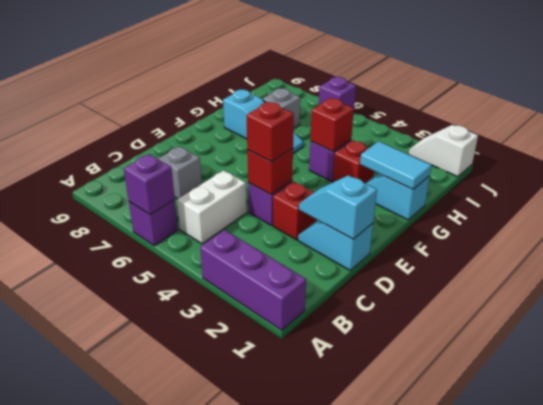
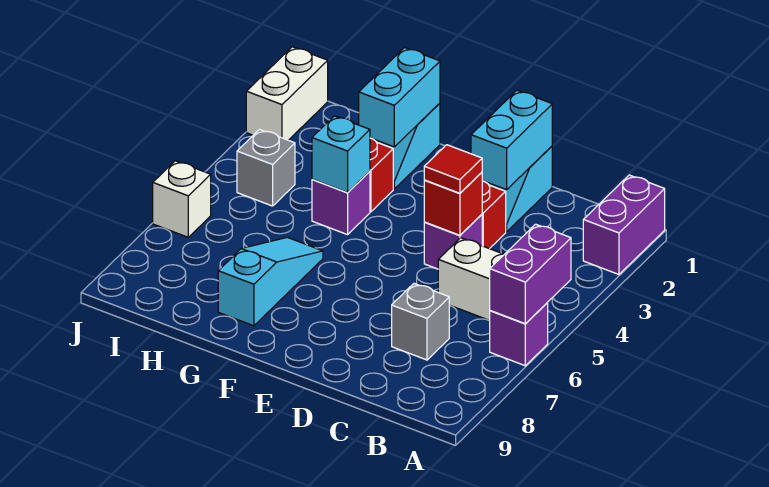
purple brick A1:A3 level 1 -> purple brick A1:A2 level 1
purple brick A6 level 2 -> purple brick A5:A6 level 2
cyan slope D1:D2 level 2 top 1 -> cyan brick D1:D2 level 2
red brick D4 level 3 -> red tile D4 level 3
cyan tile G1:G2 level 2 -> cyan brick G1:G2 level 2
red brick G4 level 2 -> cyan brick G4 level 2
grey brick H7 level 1 -> grey brick I4 level 1
white slope J1:J2 level 1 top 1 -> white brick J1:J2 level 1
purple brick J6 level 1 -> white brick J6 level 1

